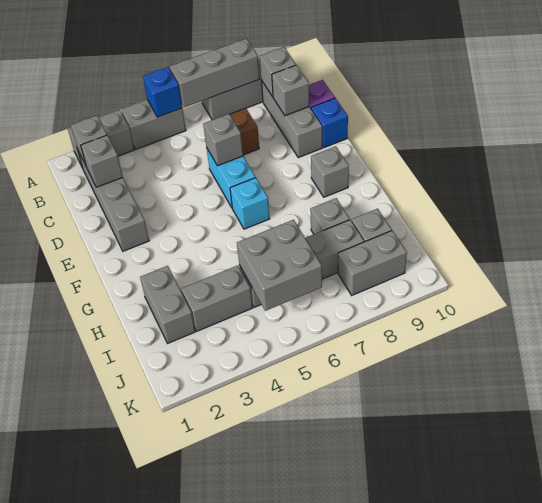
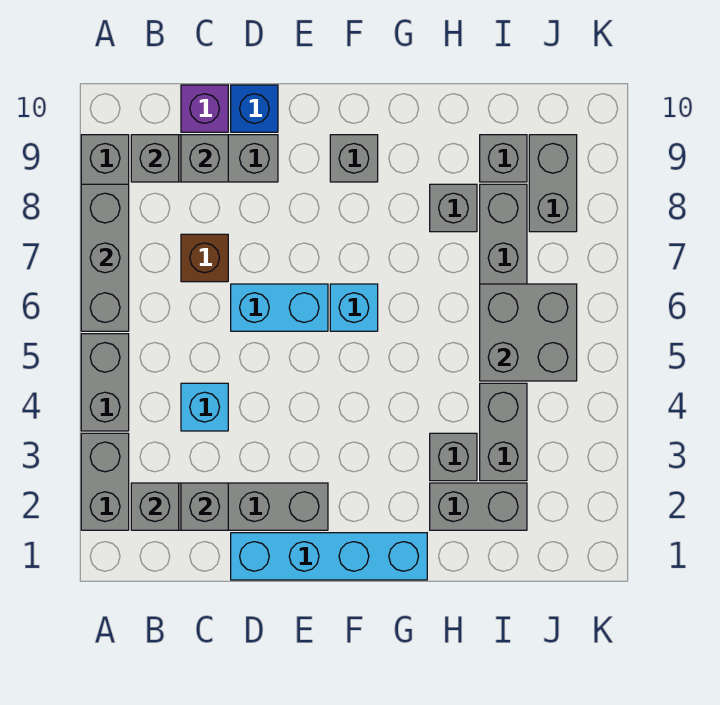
blue brick A5 level 2 -> none
none -> cyan brick C4 level 1
none -> cyan brick D1:G1 level 1
grey brick D6 level 2 -> grey brick H3 level 1

